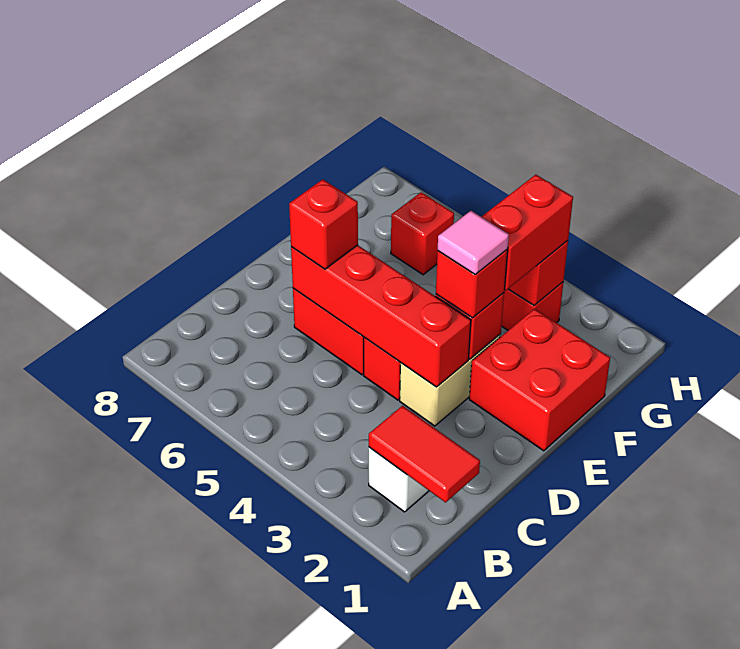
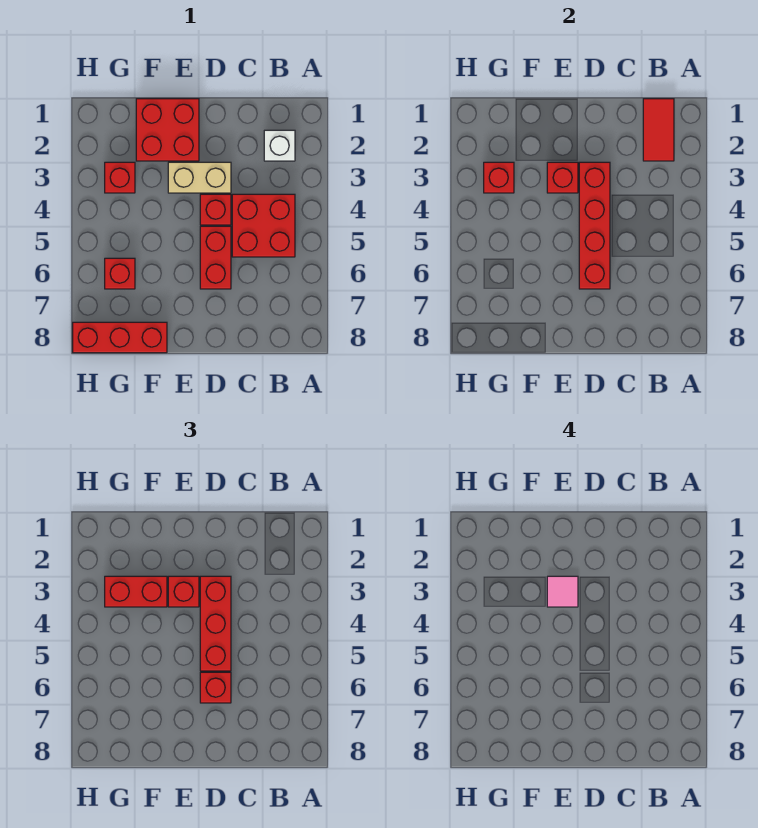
none -> red brick B4:C5 level 1
none -> red brick D3:D5 level 3
none -> red brick F8:H8 level 1

